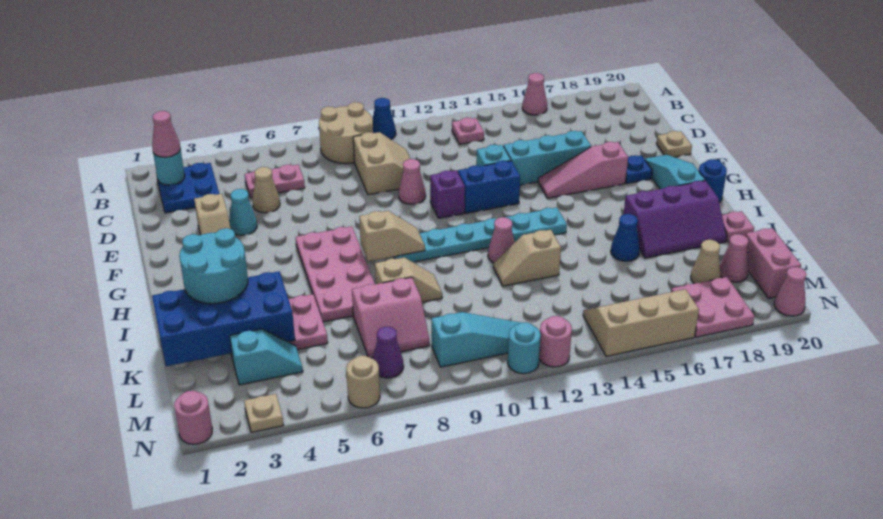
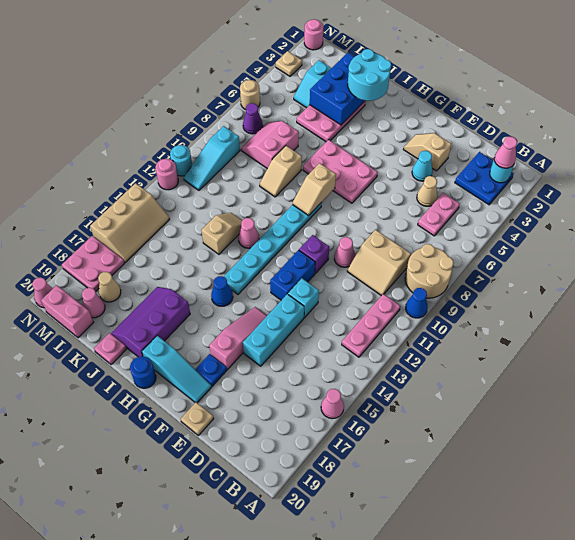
pink plate B13 level 1 -> pink plate B11:B13 level 1
pink plate G6:J7 level 1 -> pink plate G6:I7 level 1
blue brick J1:K4 level 2 -> blue brick J2:K4 level 2
blue cone J16 level 1 -> blue cone H15 level 1

